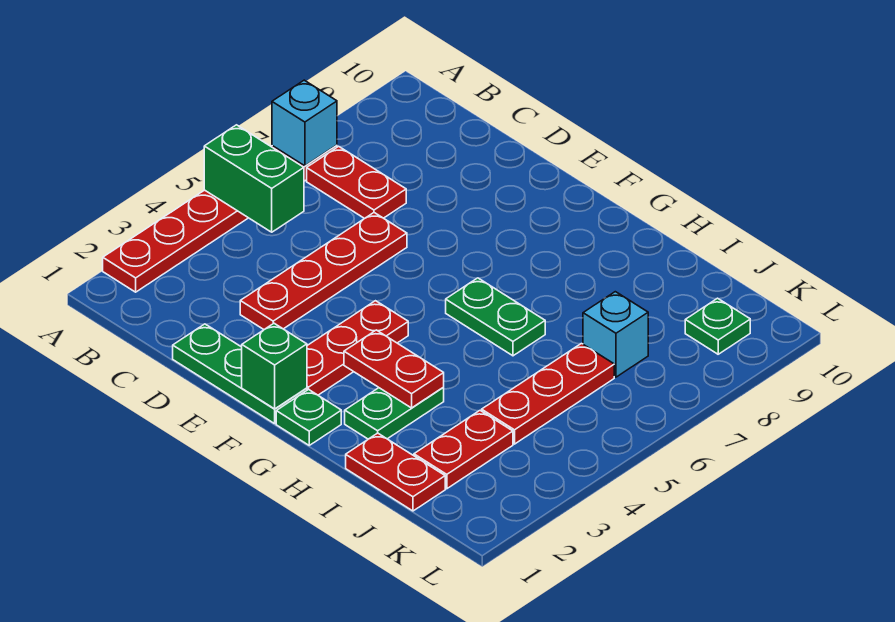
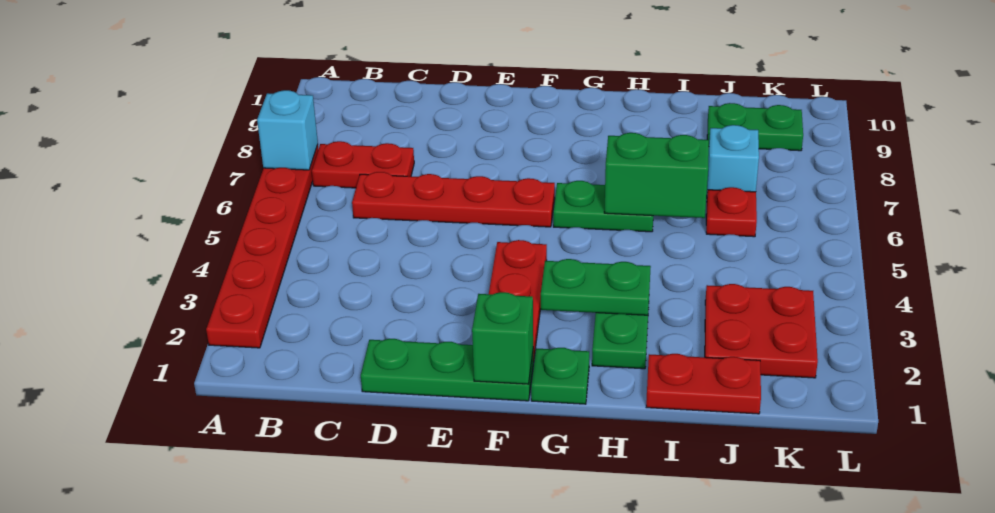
green brick A5:B5 level 2 -> green brick H6:I6 level 2
red plate D3:D6 level 1 -> red plate C6:F6 level 1
red plate G3:H3 level 2 -> green plate G3:H3 level 2
red plate J2:J3 level 1 -> red plate J2:K3 level 1
red plate J4:J6 level 1 -> red plate J6 level 1
green plate K9 level 1 -> green plate J9:K9 level 1

